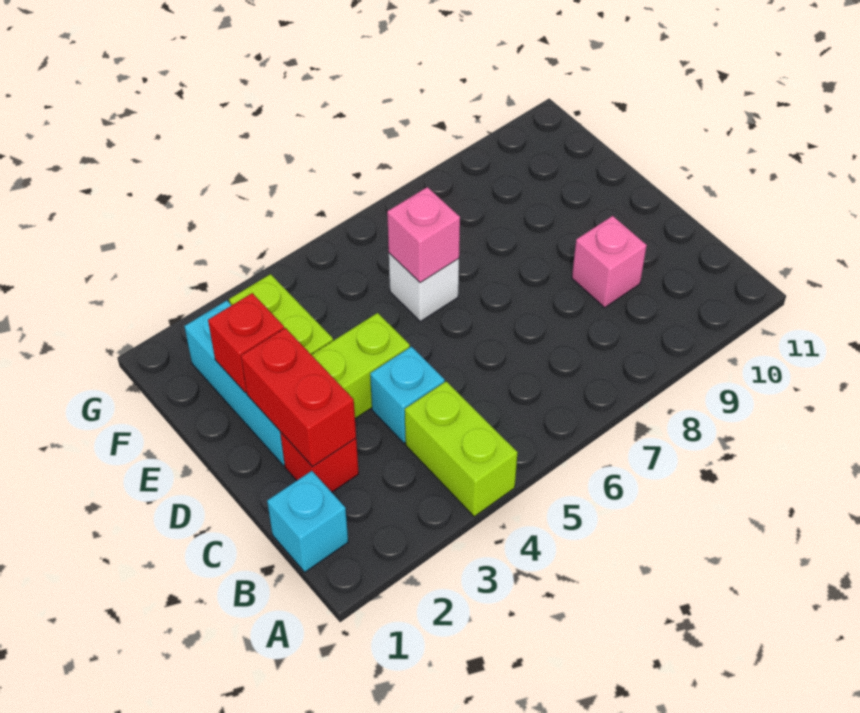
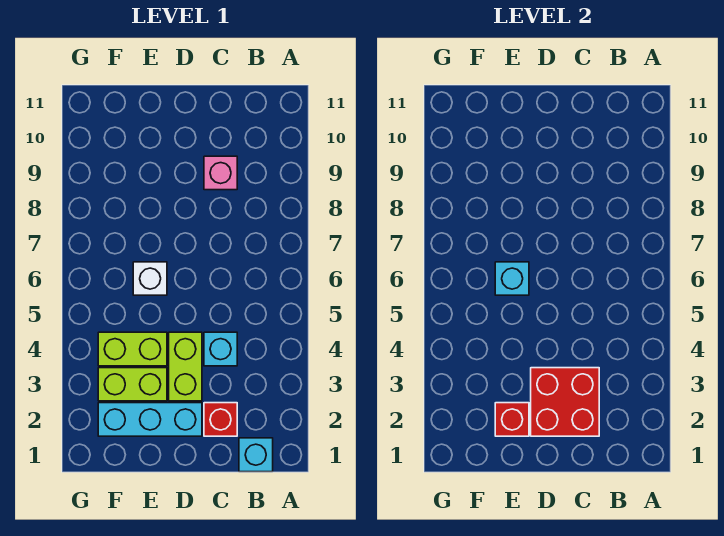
lime brick A4:B4 level 1 -> lime brick E4:F4 level 1
red brick C2:D2 level 2 -> red brick C2:D3 level 2
pink brick E6 level 2 -> cyan brick E6 level 2

